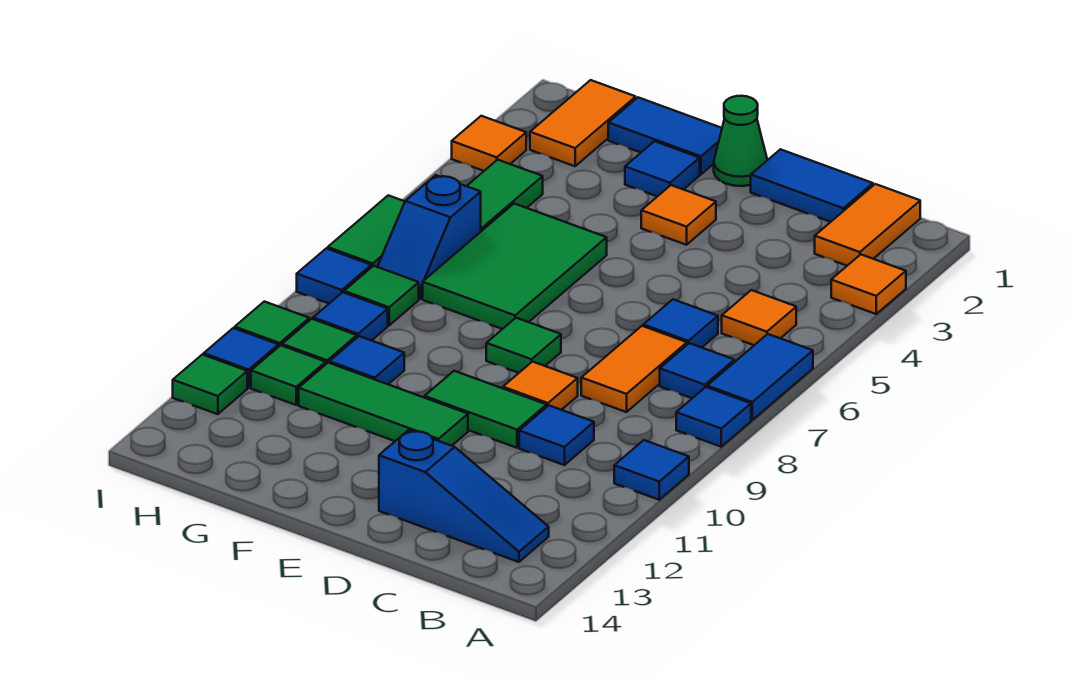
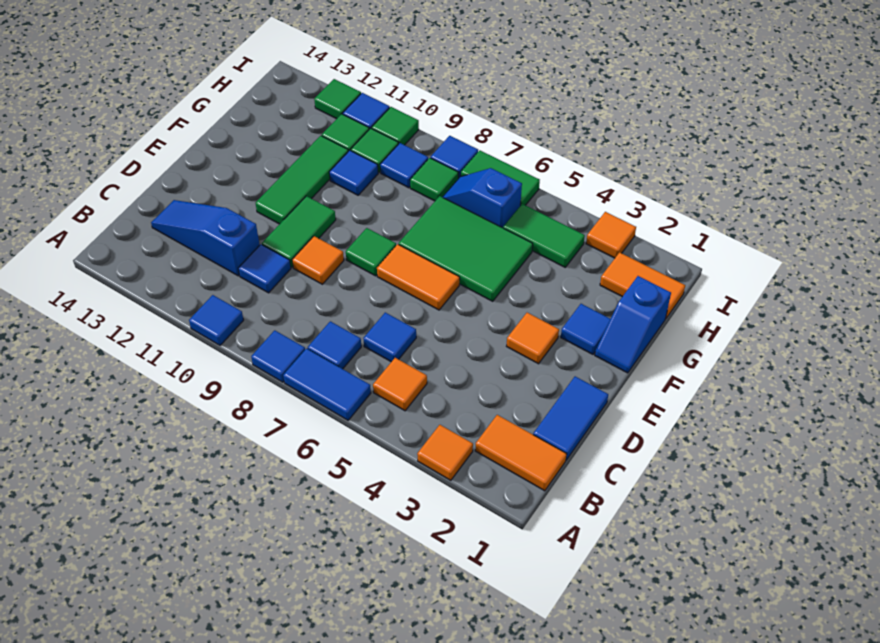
blue slope B13:D13 level 1 top D -> blue slope C11:C13 level 1 top 11
orange tile C7:C8 level 1 -> orange tile E6:E7 level 1
green cone E1 level 1 -> none
blue tile F1:G1 level 1 -> blue slope F1:G1 level 1 top G

